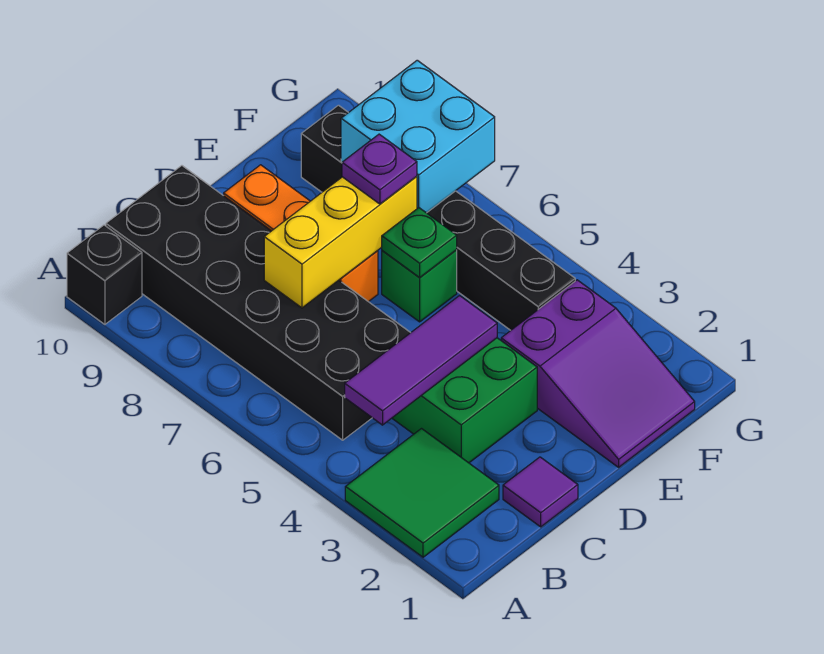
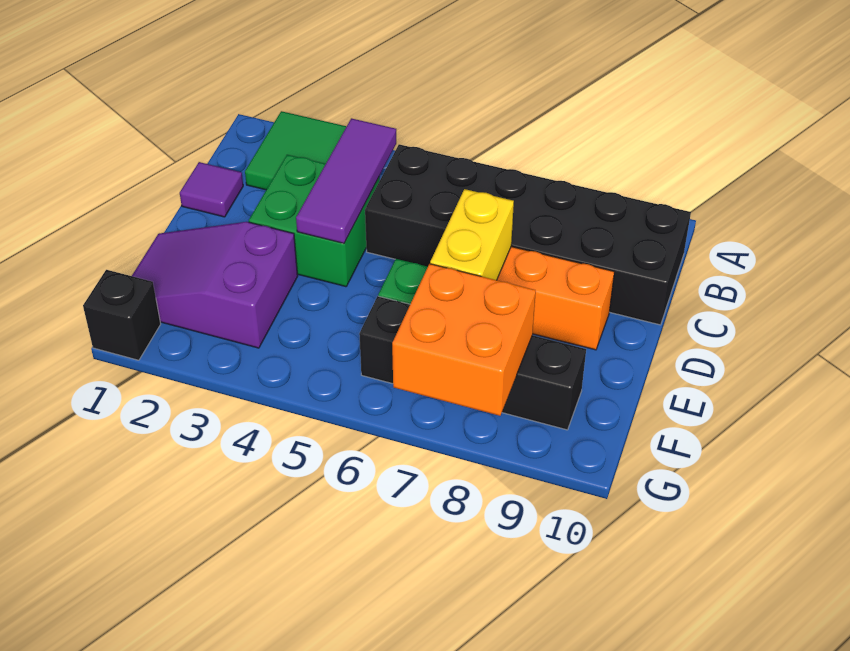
black brick A10 level 1 -> black brick G1 level 1
yellow brick C7:E7 level 2 -> yellow brick D7:E7 level 2
green plate E6 level 2 -> none
purple plate E7 level 3 -> none
black brick F4:F9 level 1 -> black brick F6:F9 level 1
cyan brick F7:G8 level 2 -> orange brick F7:G8 level 2

